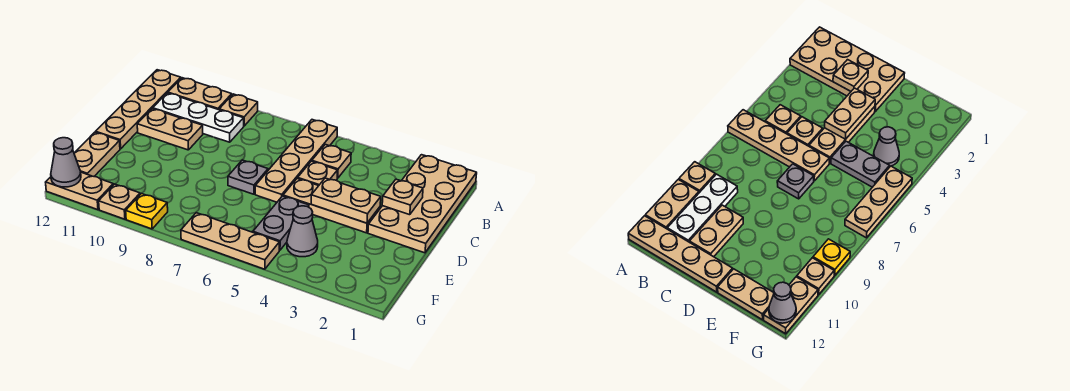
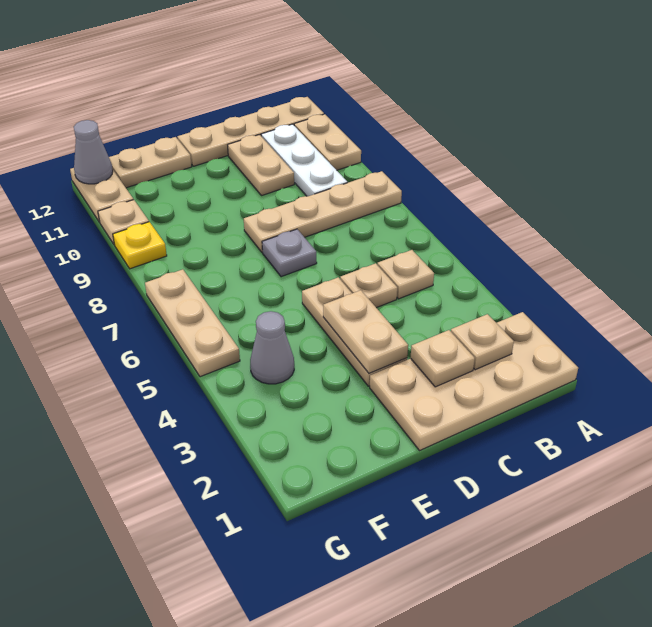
tan plate A6:D6 level 1 -> tan plate A8:D8 level 1
tan plate A9 level 1 -> tan plate B2 level 2
grey plate E5:F5 level 1 -> none

